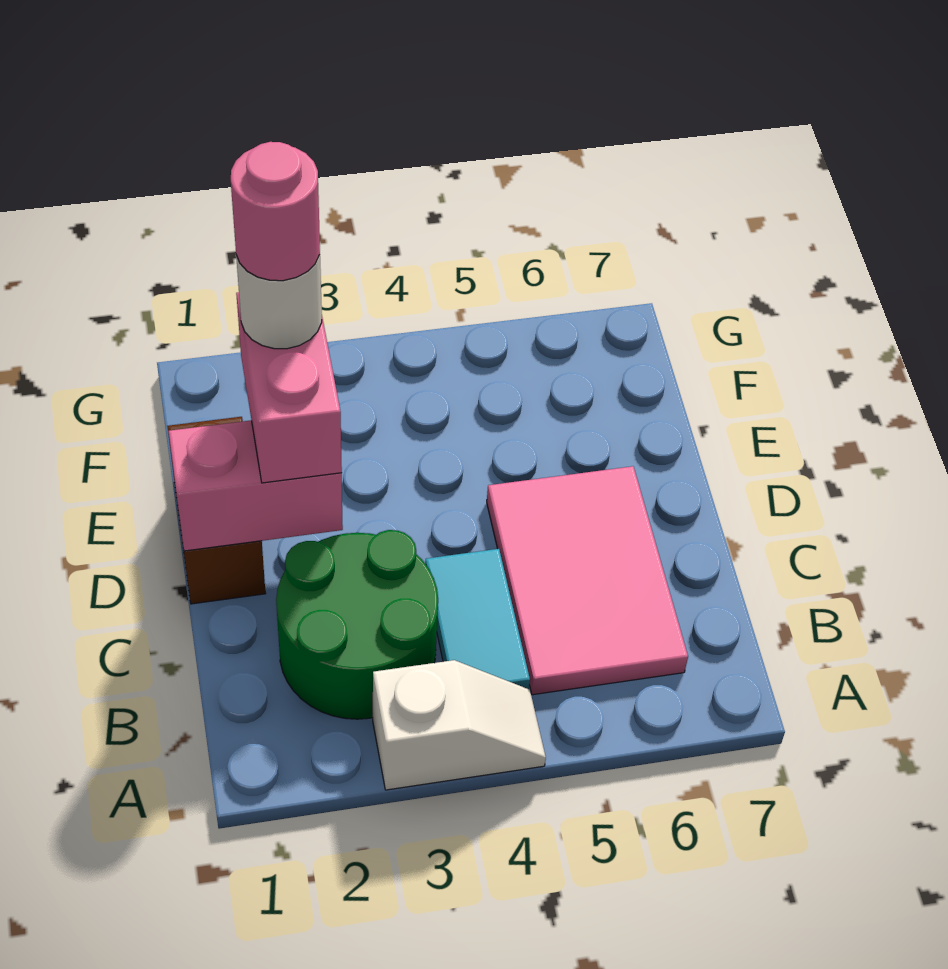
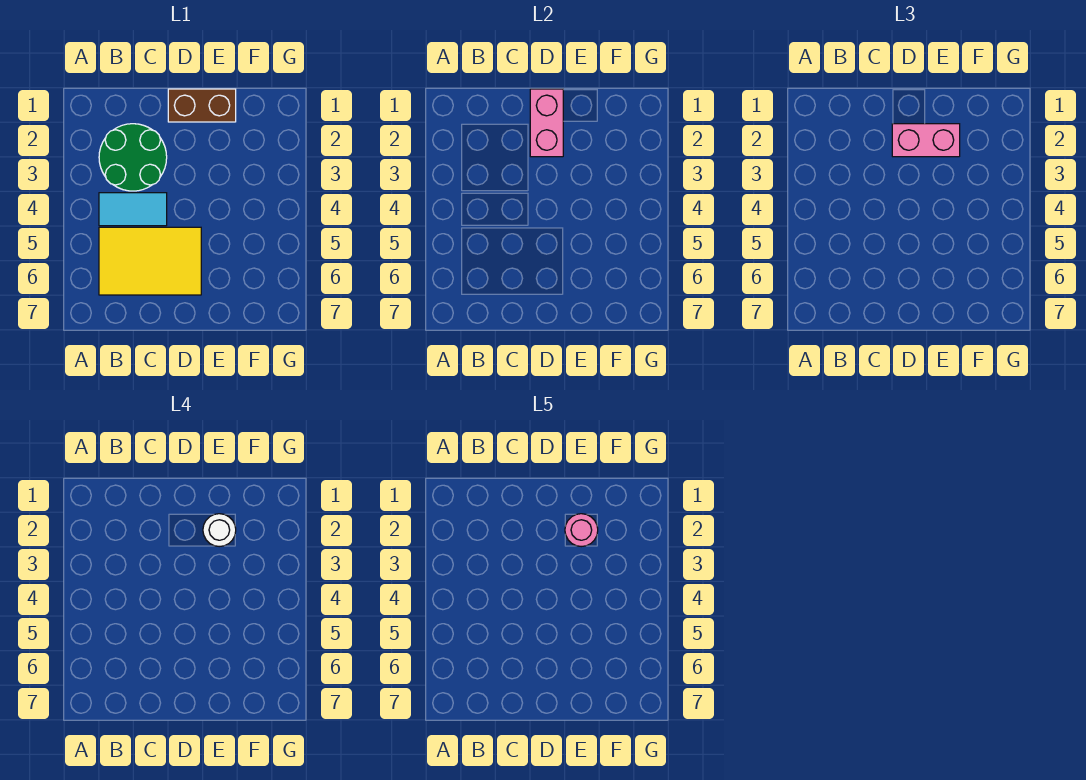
white slope A3:A4 level 1 top 3 -> none
pink tile B5:D6 level 1 -> yellow tile B5:D6 level 1

